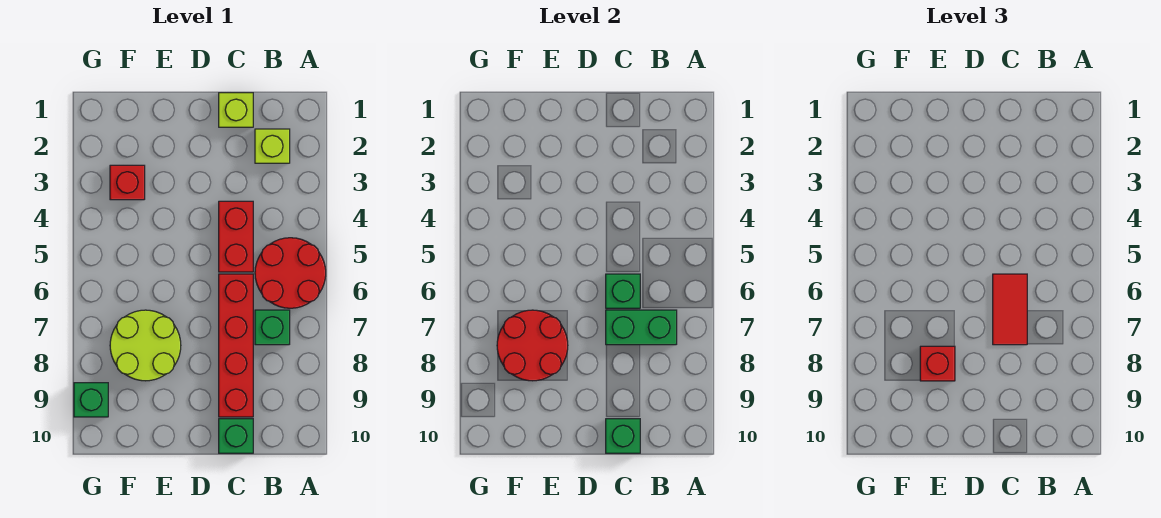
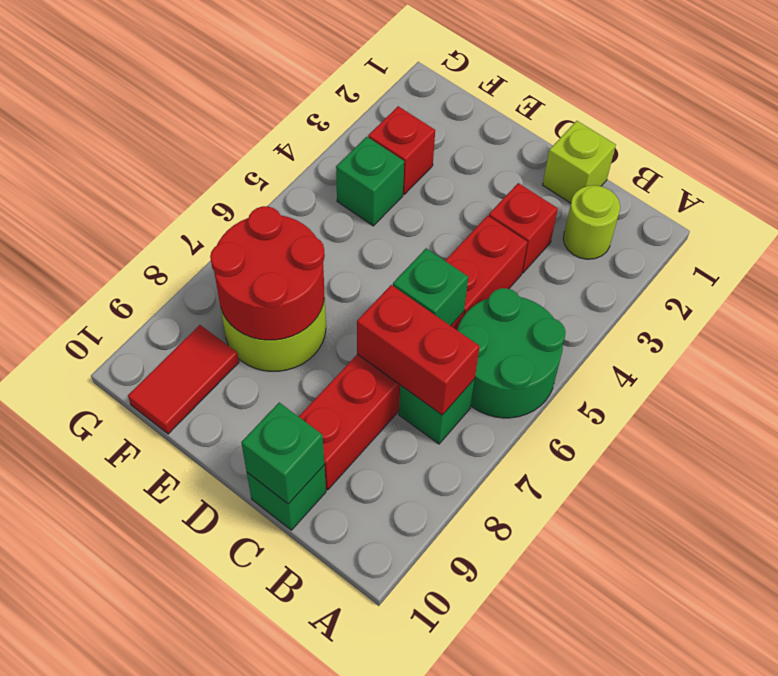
red round brick A5:B6 level 1 -> green round brick A5:B6 level 1
lime brick B2 level 1 -> lime round brick B2 level 1
green brick B7:C7 level 2 -> red brick B7:C7 level 2
red tile C6:C7 level 3 -> red tile F9:F10 level 1
red brick E8 level 3 -> red brick C3 level 1
green brick G9 level 1 -> green brick F4 level 1

